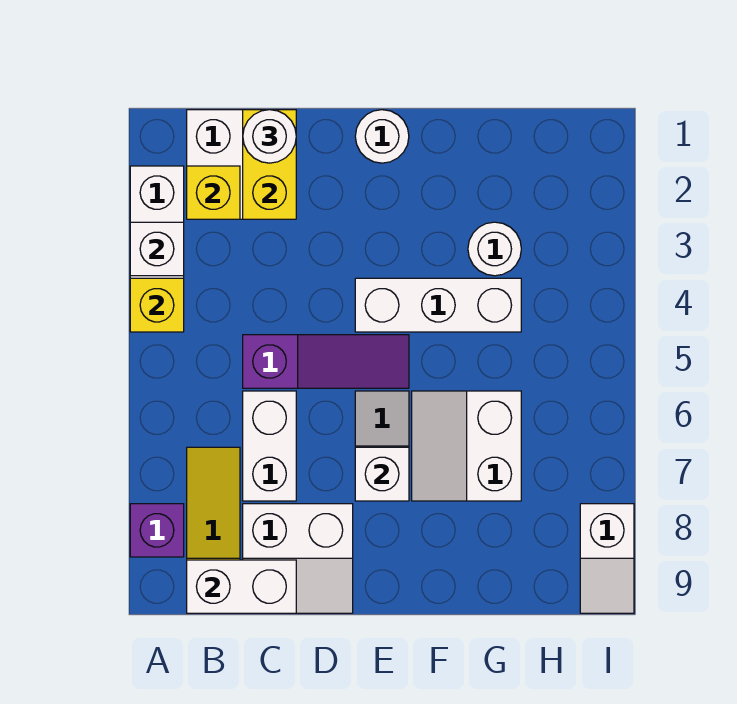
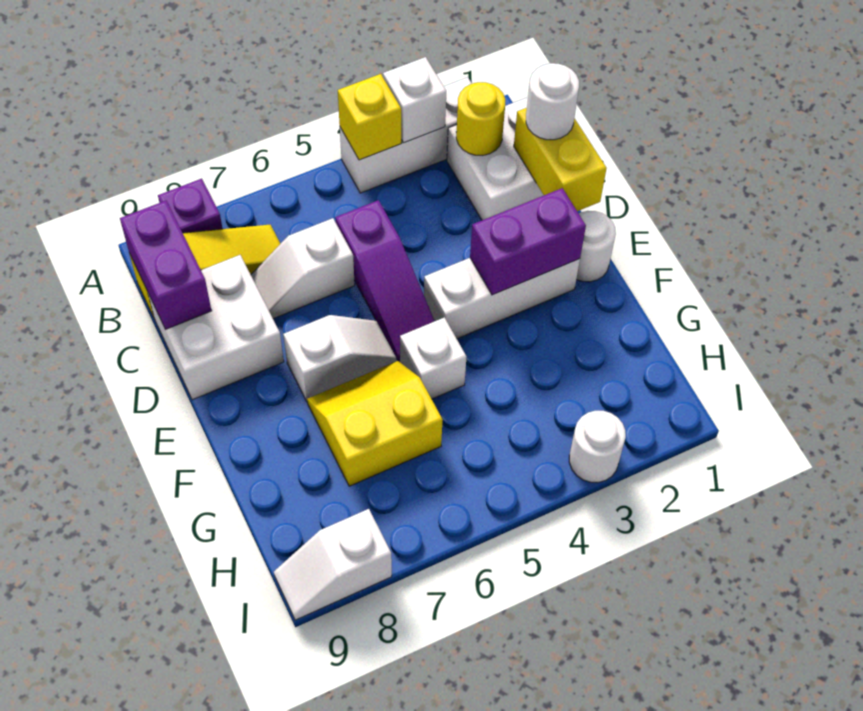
yellow brick B2 level 2 -> yellow round brick B2 level 2
white brick B9:C9 level 2 -> purple brick B9:C9 level 2
yellow brick C1:C2 level 2 -> yellow brick C1:D1 level 2
white brick C6:C7 level 1 -> white slope C6:C7 level 1 top 6
white slope C8:D9 level 1 top 8 -> white brick C8:D9 level 1
none -> purple brick E2:E3 level 2
white brick E4:G4 level 1 -> white brick E2:E4 level 1
white brick E7 level 2 -> white brick F5 level 1
white slope F6:G7 level 1 top G -> yellow slope F6:G7 level 1 top G
white round brick G3 level 1 -> white round brick I3 level 1

